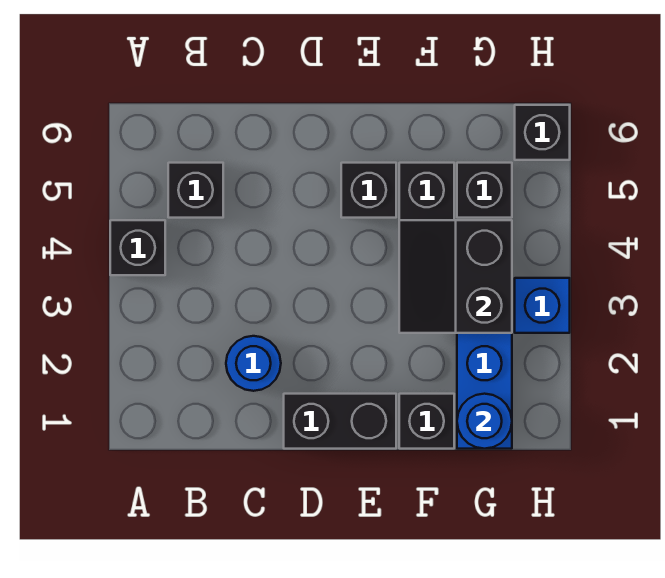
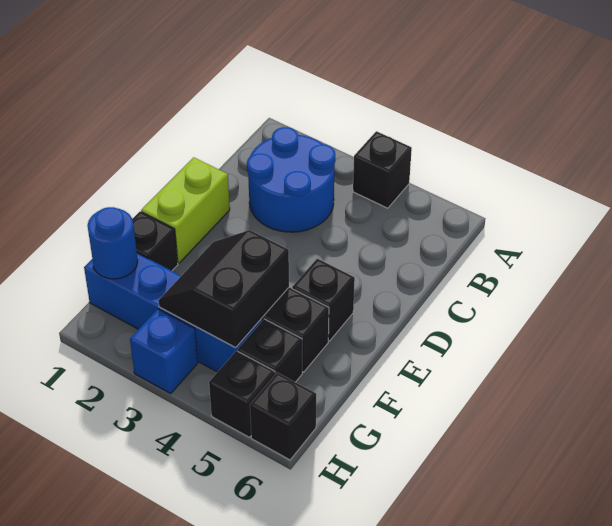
black brick B5 level 1 -> black brick H5 level 1
blue round brick C2 level 1 -> blue round brick B2:C3 level 1
black brick D1:E1 level 1 -> lime brick D1:E1 level 1
black slope F3:G4 level 2 top G -> black slope F3:G4 level 2 top 4

